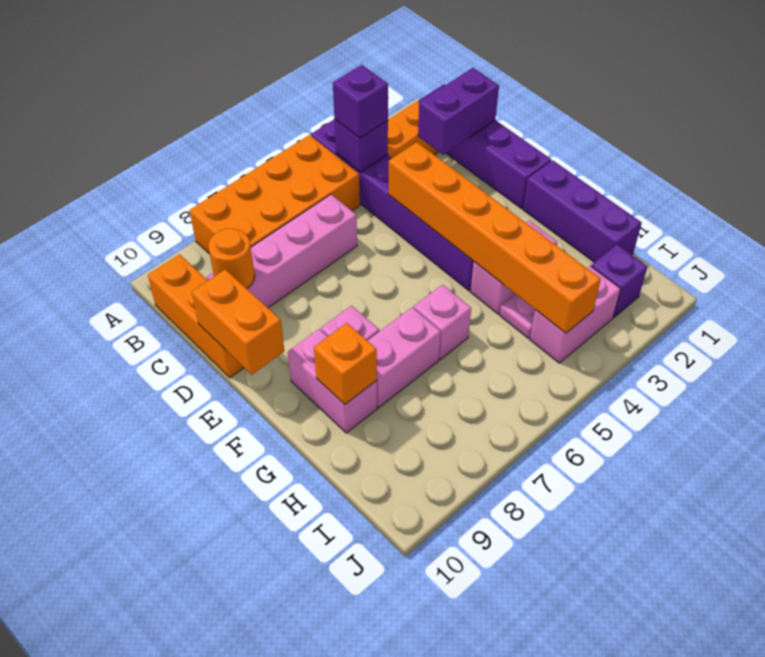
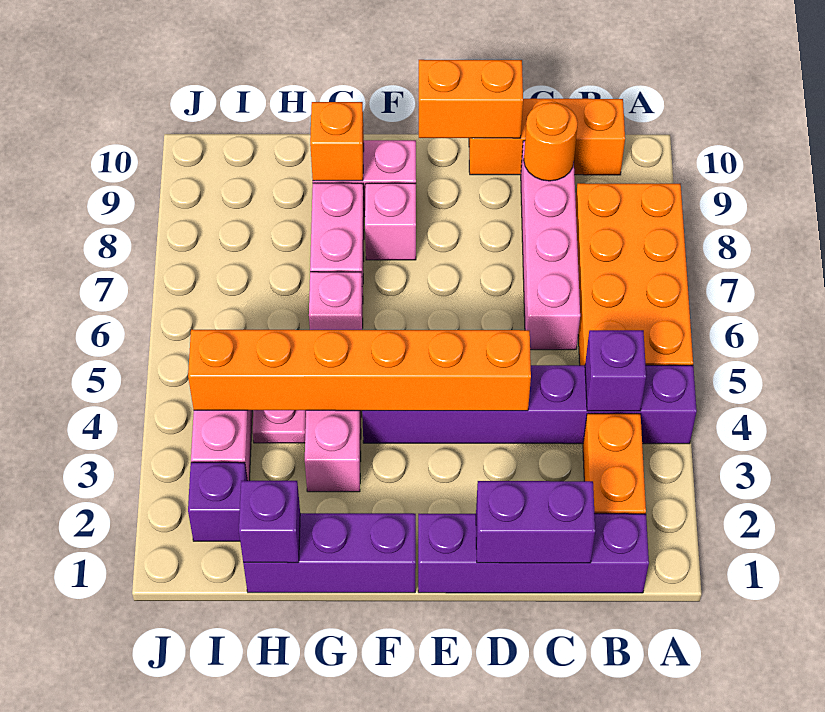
purple brick B4 level 3 -> purple brick H1 level 2
purple brick C1:C2 level 2 -> purple brick C1:D1 level 2

